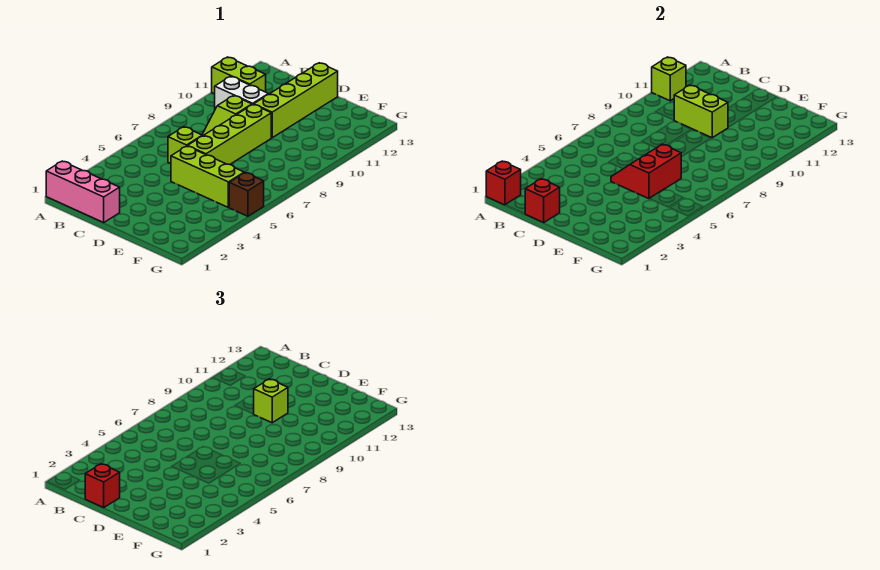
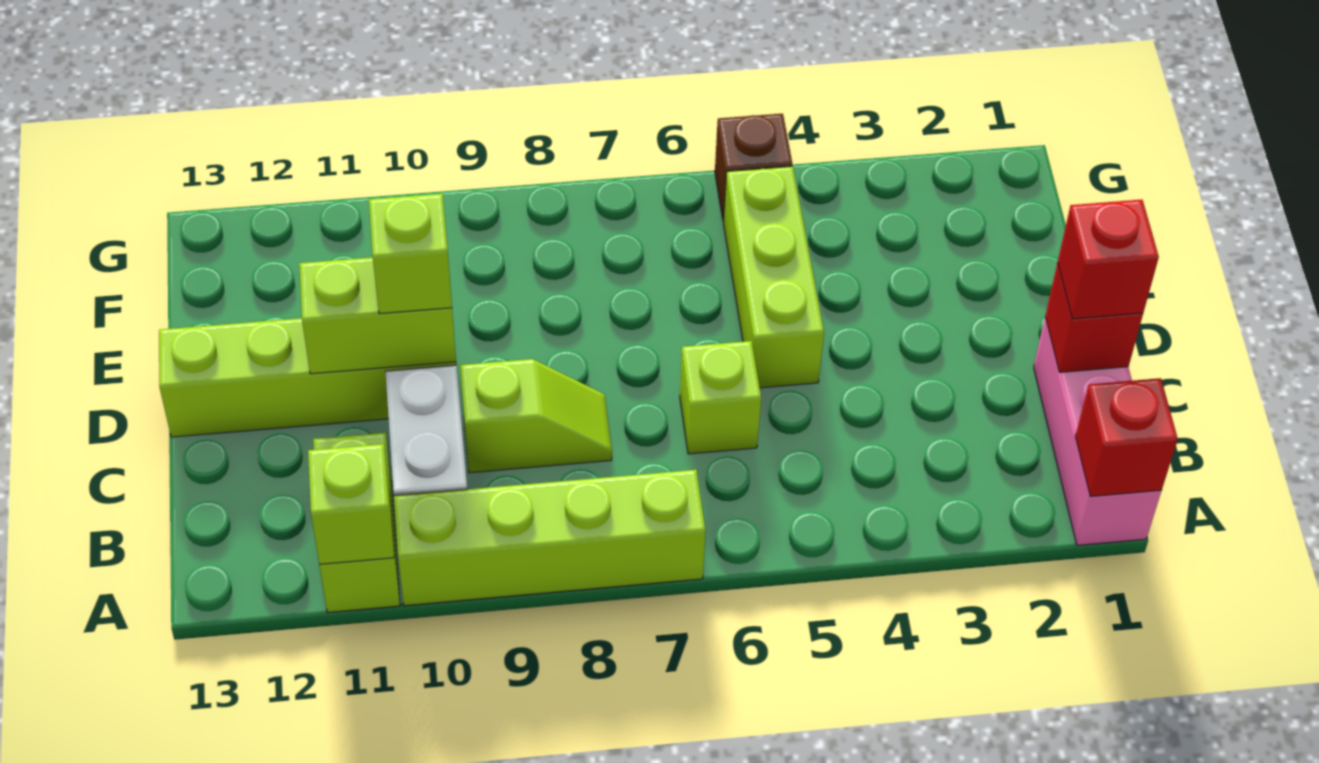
lime brick C10:D10 level 2 -> lime brick D10:D11 level 2
red slope D5:E6 level 2 top E -> none
lime brick D6:D9 level 1 -> lime brick A7:A10 level 1

